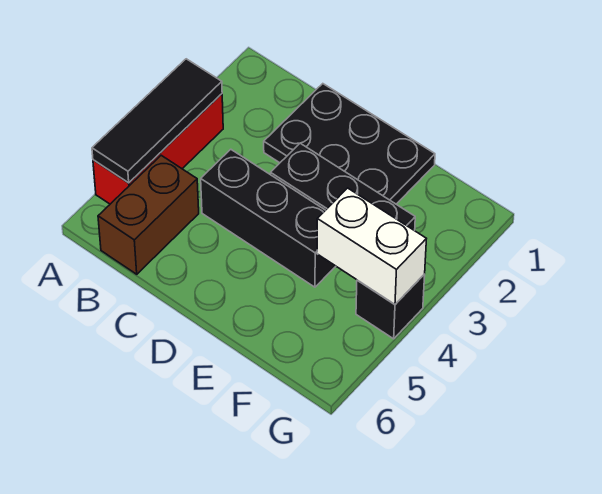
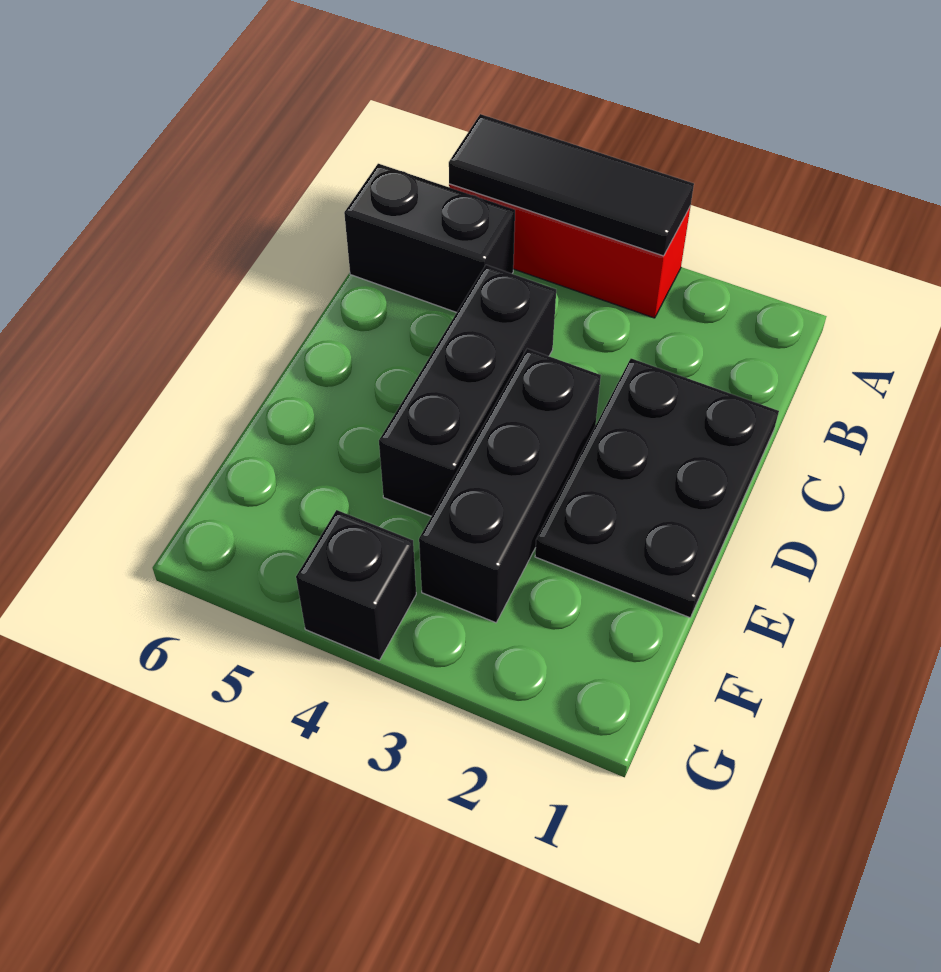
brown brick B5:B6 level 1 -> black brick B5:B6 level 1
white brick F4:G4 level 2 -> none

